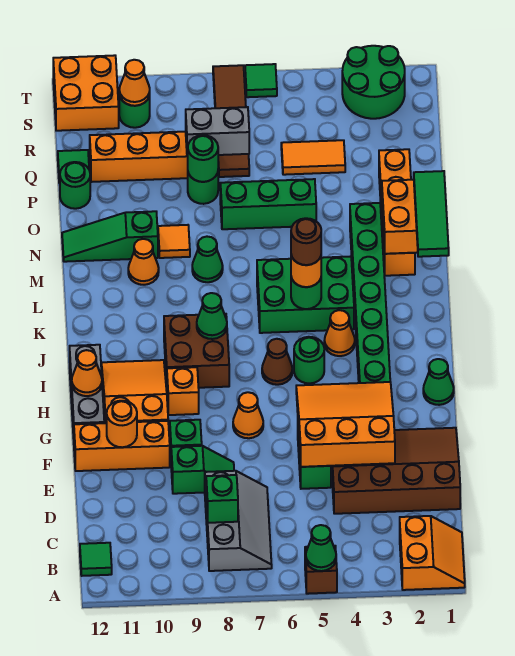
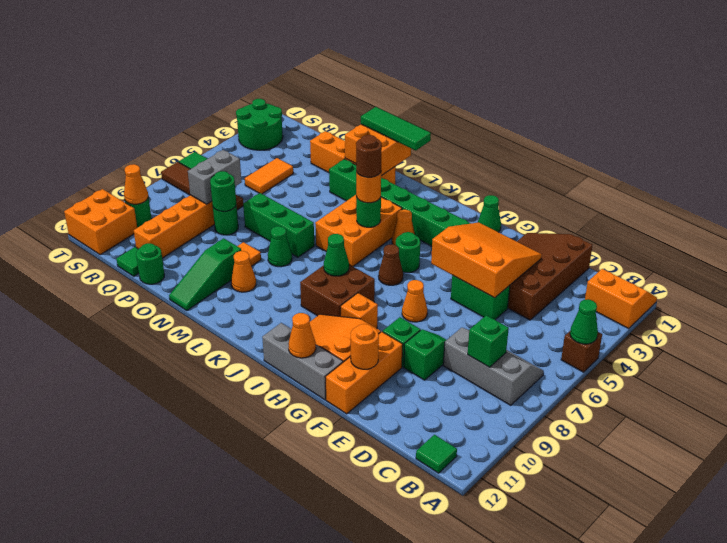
orange slope E3:G5 level 2 top E -> orange slope E3:G5 level 2 top 5
green brick K4:L6 level 1 -> orange brick K4:L6 level 1
green brick O5:O7 level 1 -> green brick M7:O7 level 1

